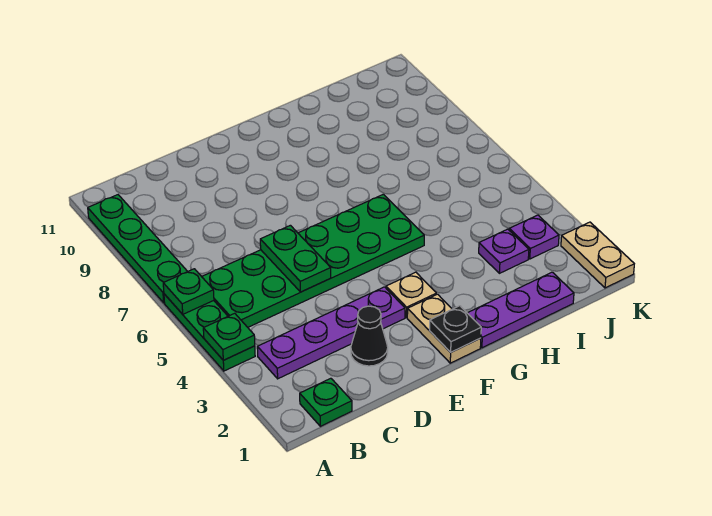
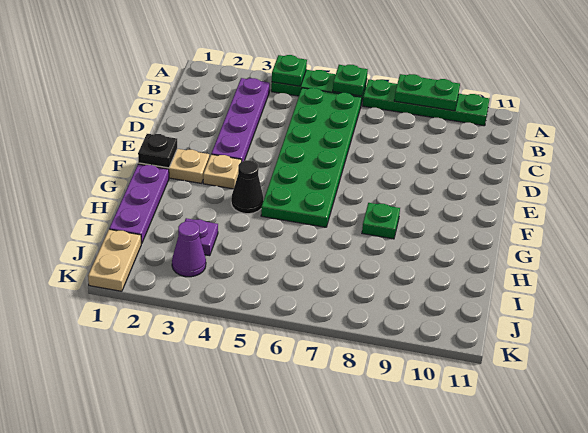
green plate B1 level 1 -> green plate G8 level 1
black cone D2 level 1 -> black cone G4 level 1
green plate D5:D6 level 2 -> green plate A8:A9 level 2
purple plate J3 level 1 -> purple cone J3 level 1
tan plate K1:K2 level 1 -> tan plate J1:K1 level 1

